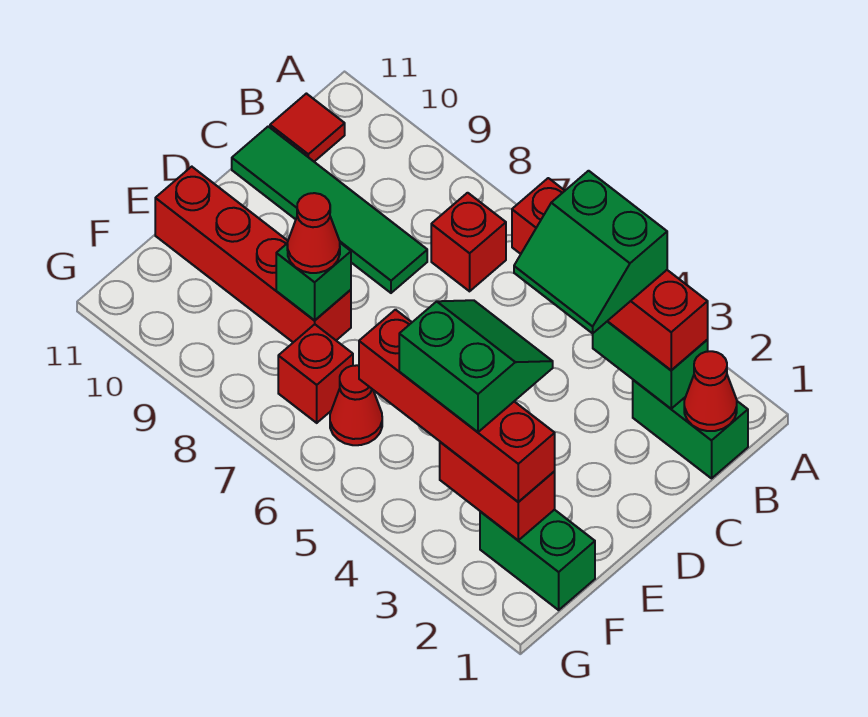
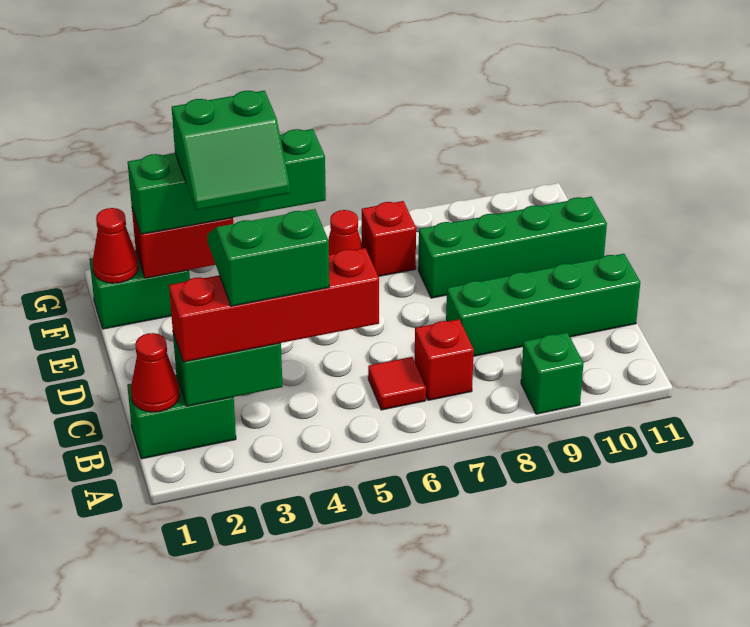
red tile B11 level 1 -> red tile B6 level 1
green tile C8:C11 level 1 -> green brick C8:C11 level 1
red brick E8:E11 level 1 -> green brick E8:E11 level 1
green brick E8 level 2 -> green brick A9 level 1
red cone E8 level 3 -> red cone F1 level 2
red brick F2:F5 level 3 -> green brick F2:F5 level 3

